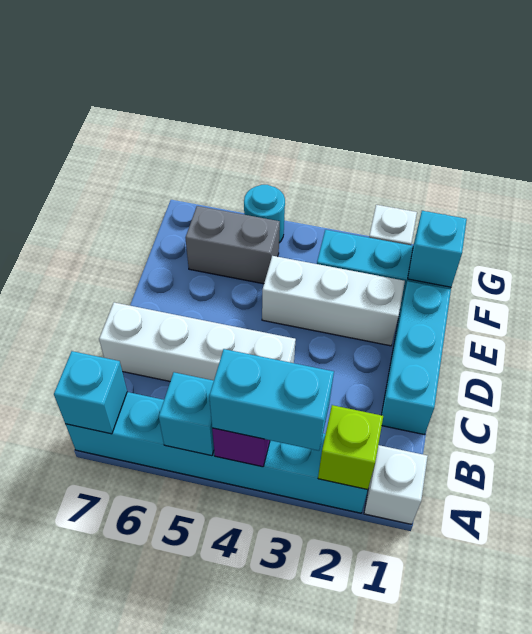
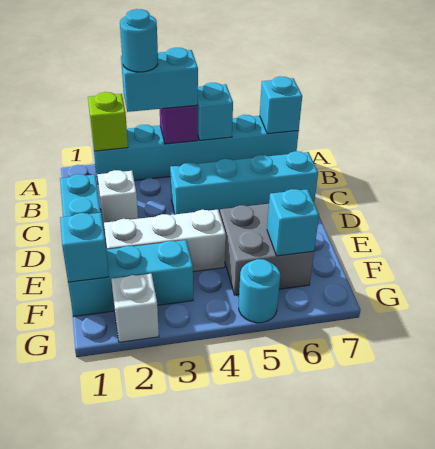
white brick A1 level 1 -> white brick C2 level 1
none -> cyan round brick A3 level 4
white brick C4:C7 level 1 -> cyan brick C4:C7 level 1
grey brick F5:F6 level 1 -> grey brick E5:F6 level 1
none -> cyan brick F6 level 2

